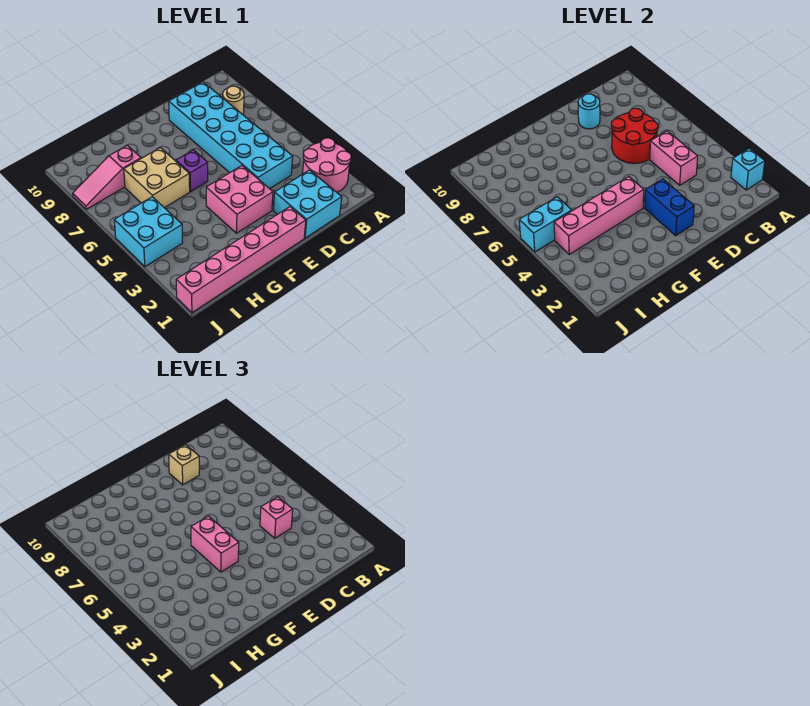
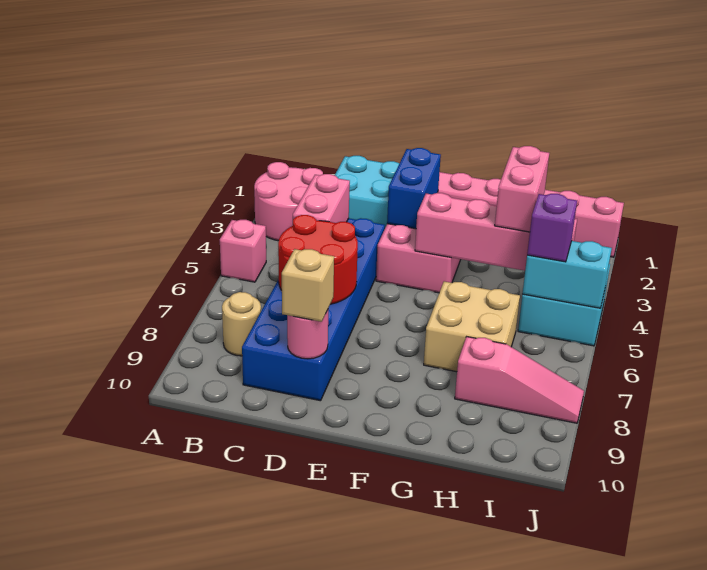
cyan brick A2 level 2 -> none
cyan brick C4:D9 level 1 -> blue brick C4:D9 level 1
pink brick C4 level 3 -> pink brick A5 level 1
cyan round brick D9 level 2 -> pink round brick D9 level 2
pink brick F4:F5 level 3 -> pink brick H3:H4 level 3
purple brick F6 level 1 -> purple brick I5 level 3

